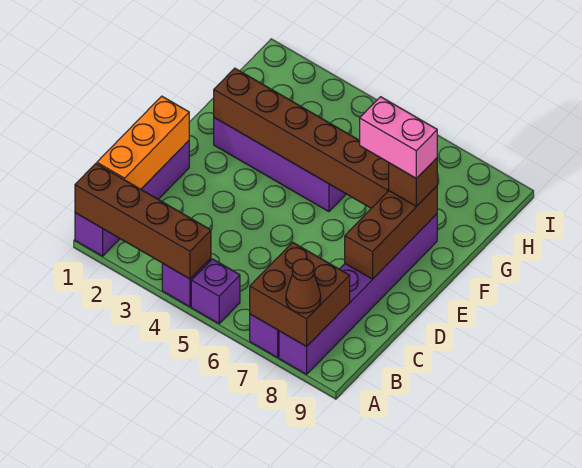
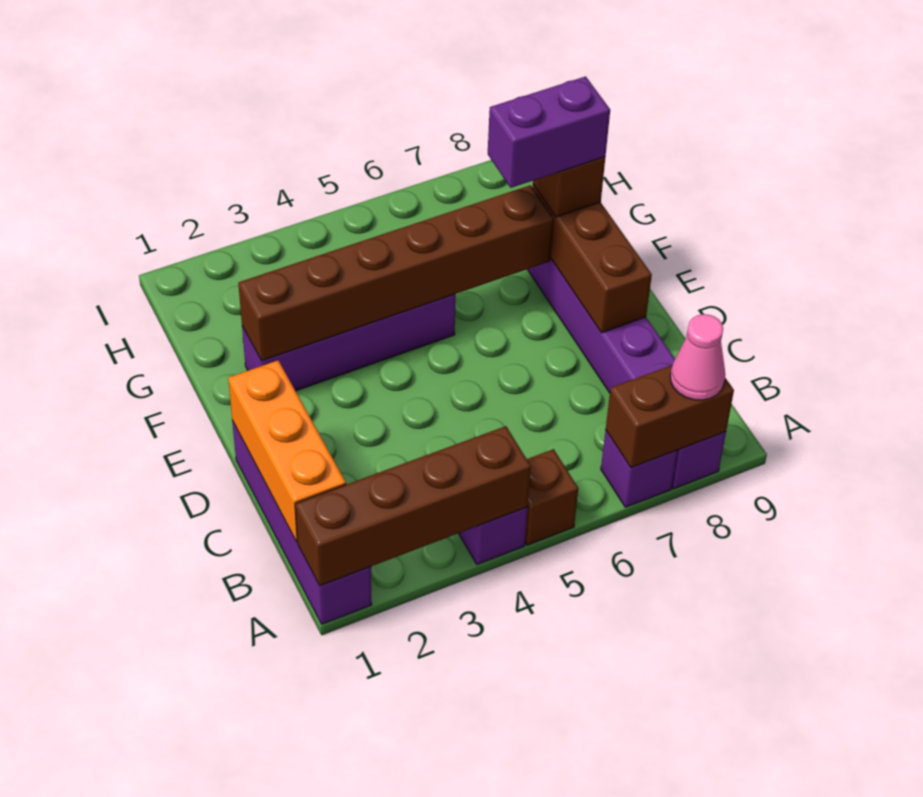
purple brick A5 level 1 -> brown brick A5 level 1
brown brick A7:B8 level 2 -> brown brick A7:A8 level 2
brown cone A8 level 3 -> pink cone A8 level 3
pink brick F7:F8 level 4 -> purple brick F7:F8 level 4

